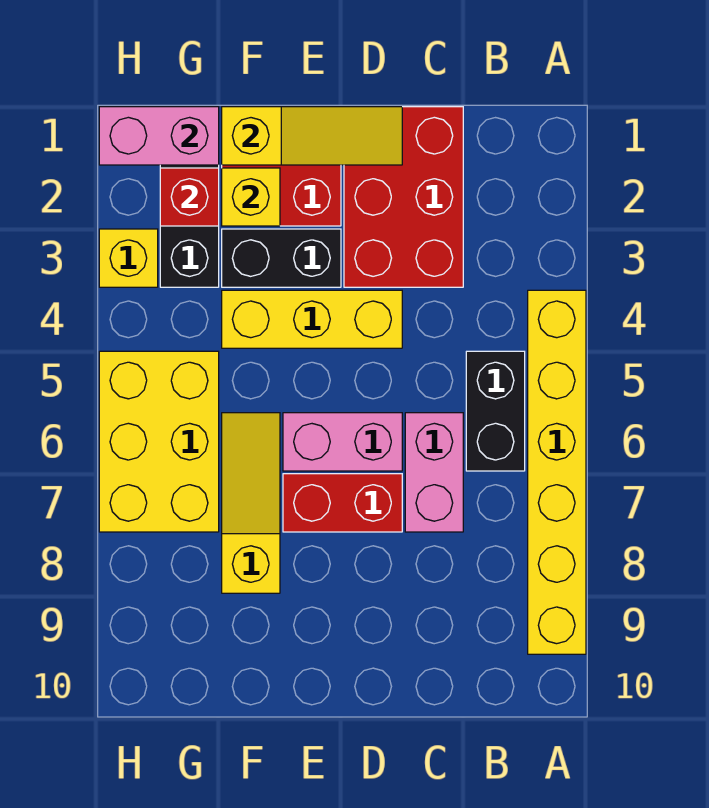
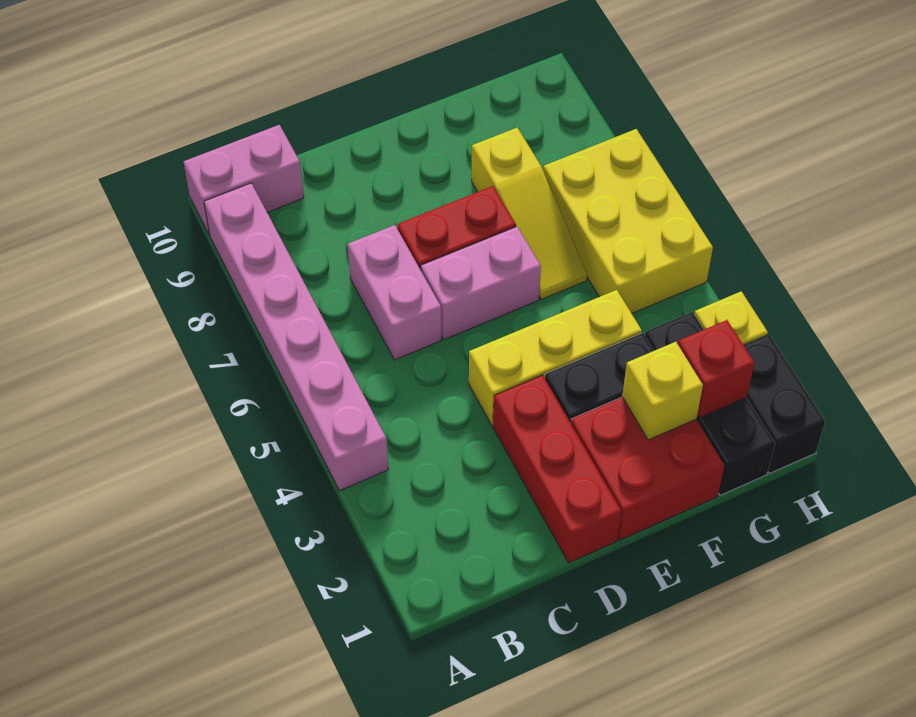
yellow brick A4:A9 level 1 -> pink brick A4:A9 level 1
black brick B5:B6 level 1 -> black brick H1:H2 level 1
red brick C1:D3 level 1 -> red brick D1:D3 level 1
yellow slope D1:F1 level 2 top F -> none
pink brick G1:H1 level 2 -> pink brick A10:B10 level 1

